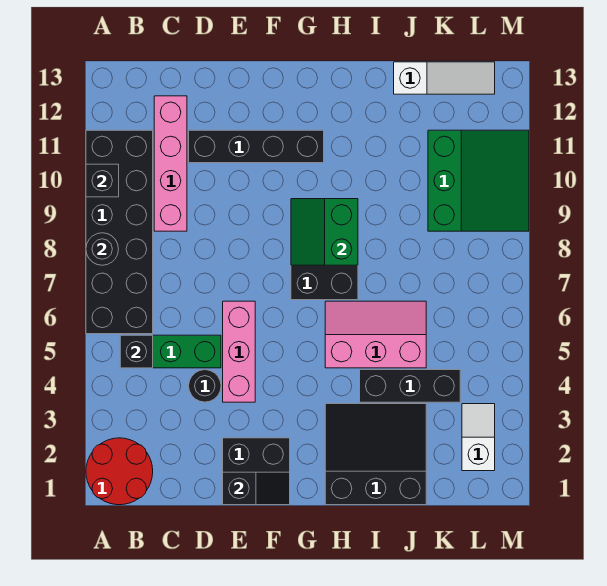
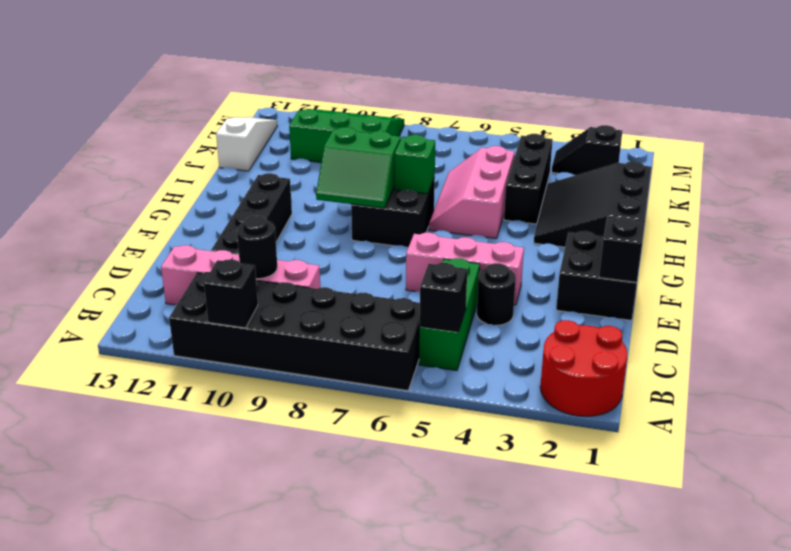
black round brick A8 level 2 -> black round brick C10 level 2
none -> green brick H7 level 2
white slope L2:L3 level 1 top 2 -> black slope L2:L3 level 1 top 2

